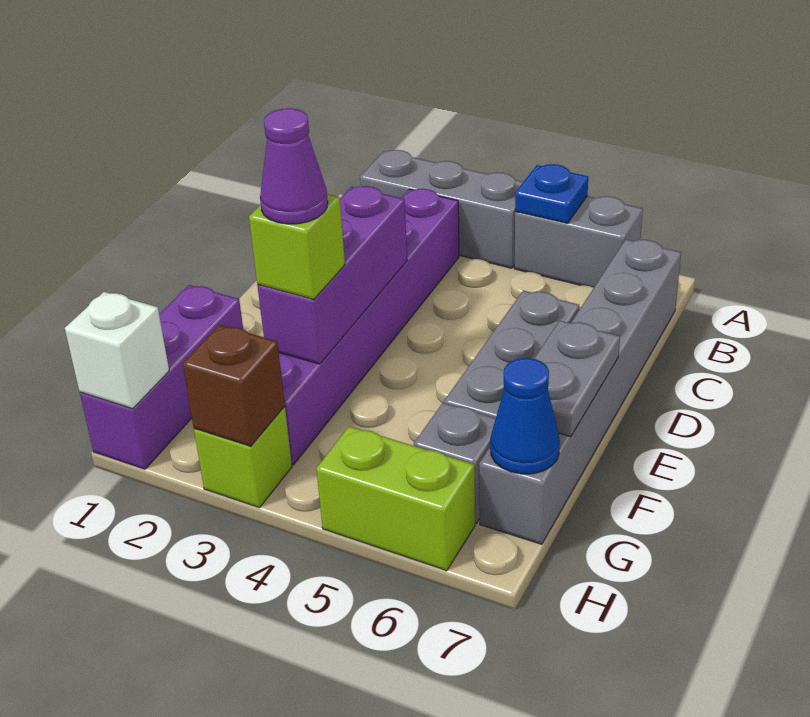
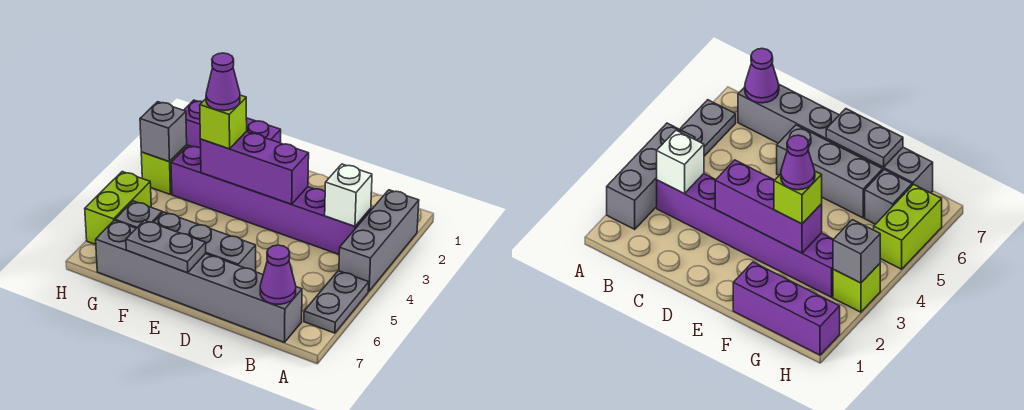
grey brick A5:A6 level 1 -> grey plate A5:A6 level 1
blue plate A5 level 2 -> none
none -> purple cone B7 level 2
blue cone G7 level 2 -> none
white brick H1 level 2 -> white brick B3 level 2
brown brick H3 level 2 -> grey brick H3 level 2

